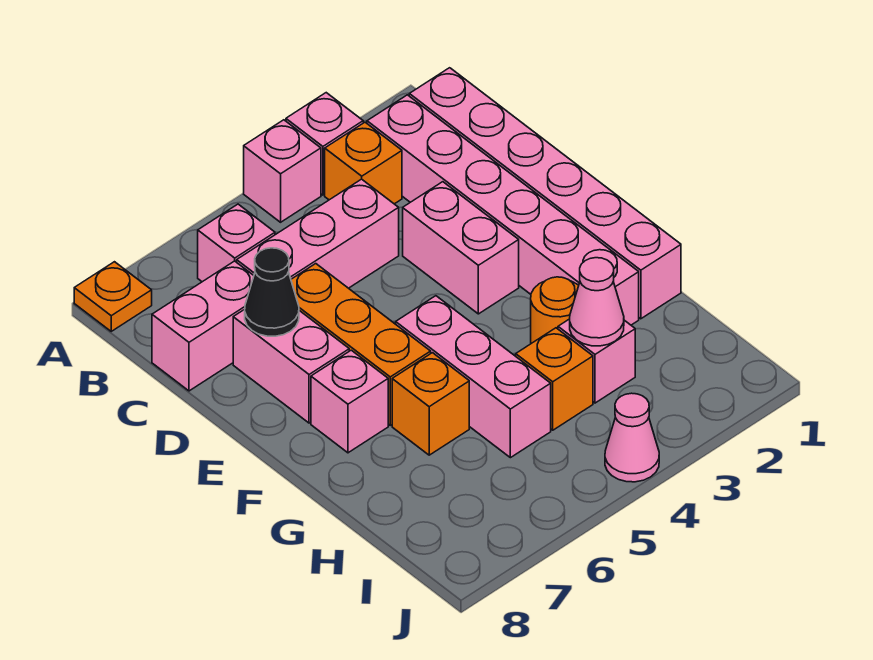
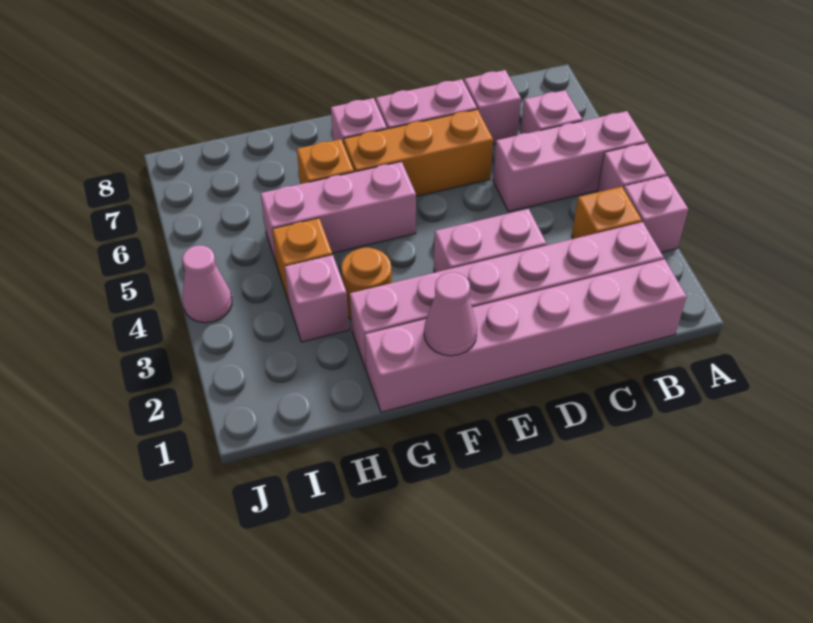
orange plate A8 level 1 -> none
pink brick C4:C6 level 1 -> pink brick A5:C5 level 1
pink brick C7:C8 level 1 -> pink brick C7 level 1
black cone D7 level 2 -> none
pink cone H3 level 2 -> pink cone F1 level 2

